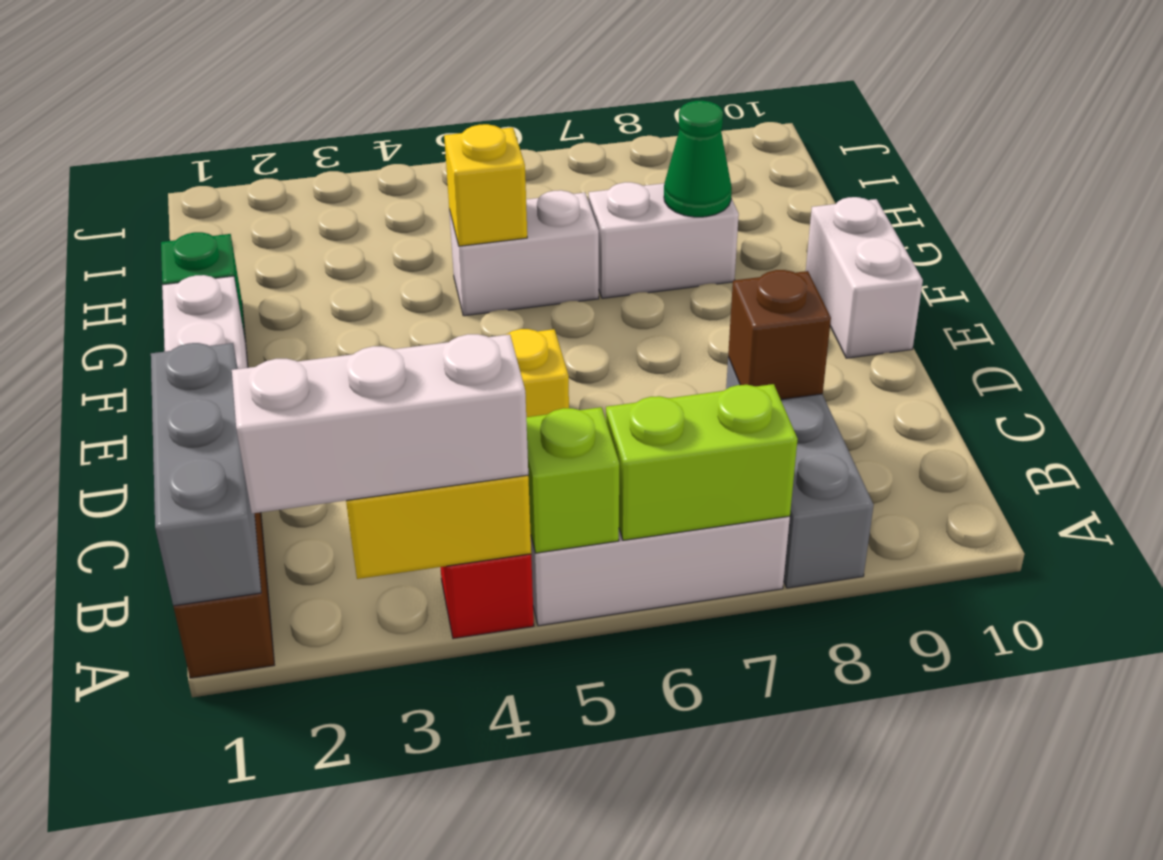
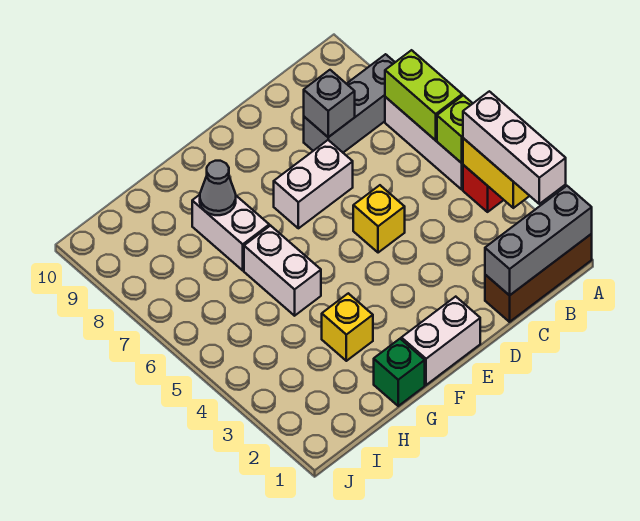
brown brick C8 level 2 -> grey brick C8 level 2
white brick E10:F10 level 1 -> white brick D7:E7 level 1
yellow brick G5 level 2 -> yellow brick G3 level 1
green cone G8 level 2 -> grey cone G8 level 2

